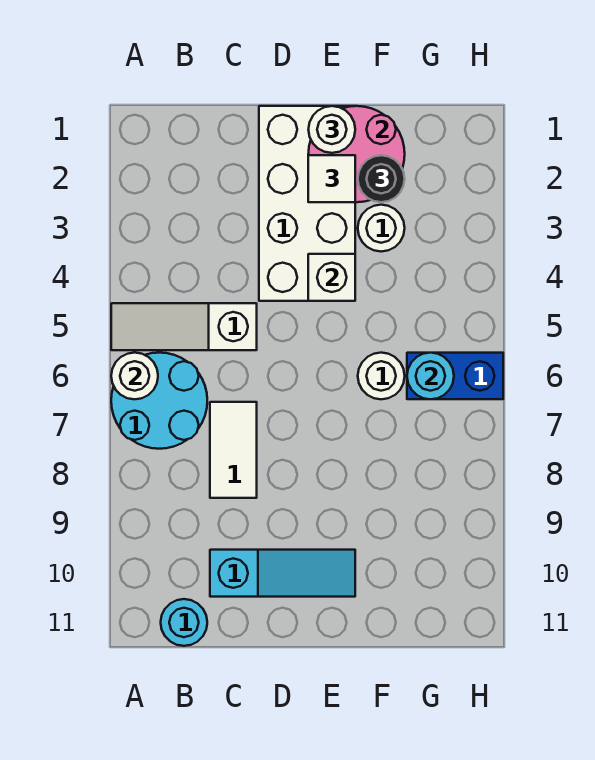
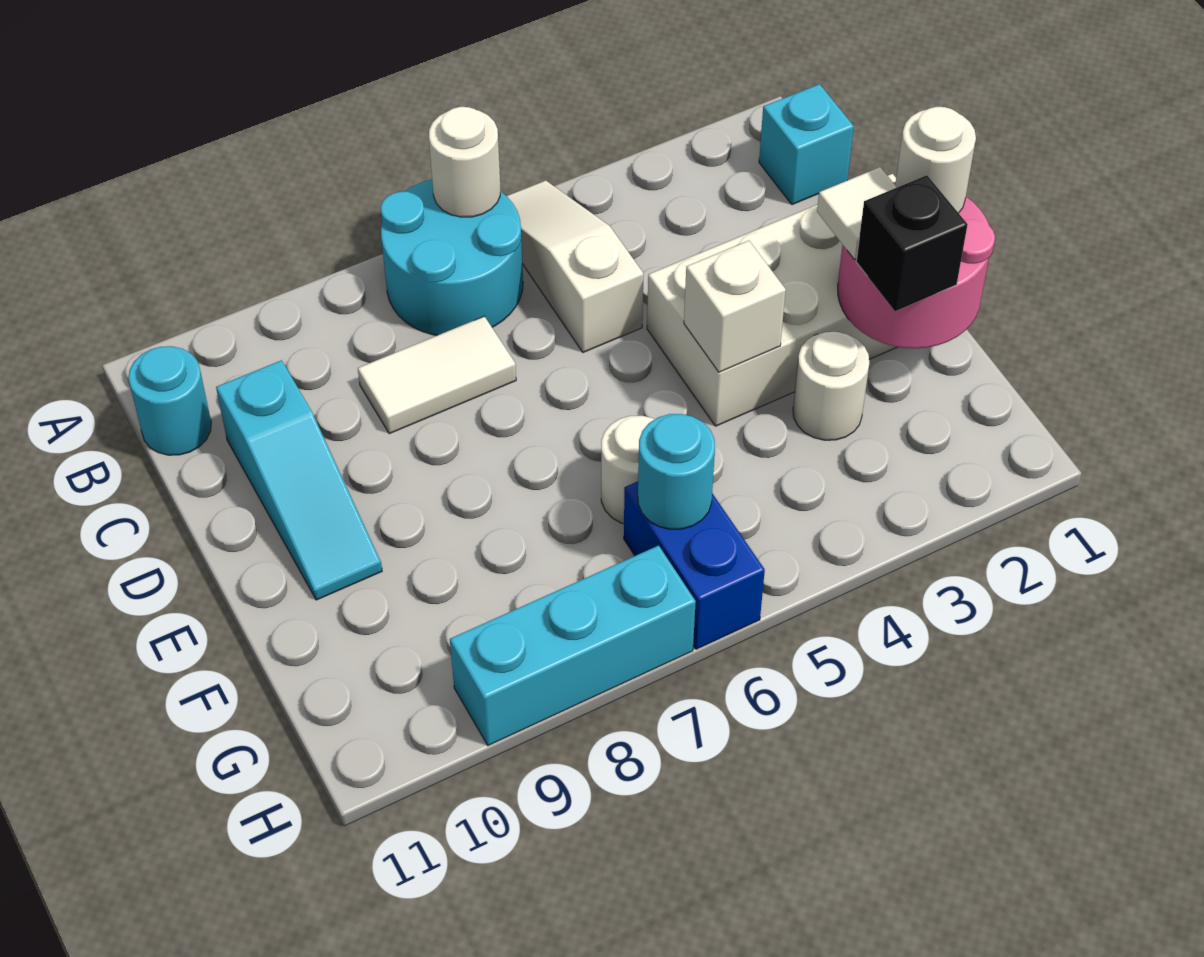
none -> cyan brick B1 level 1
black round brick F2 level 3 -> black brick F2 level 3
none -> cyan brick H7:H9 level 1

